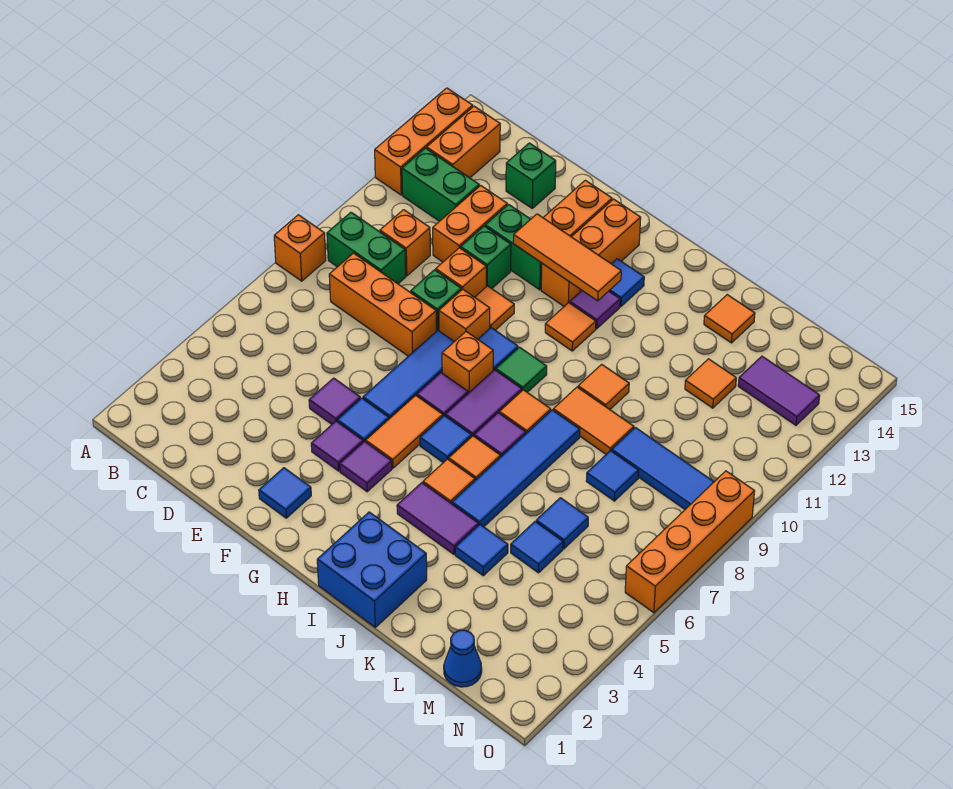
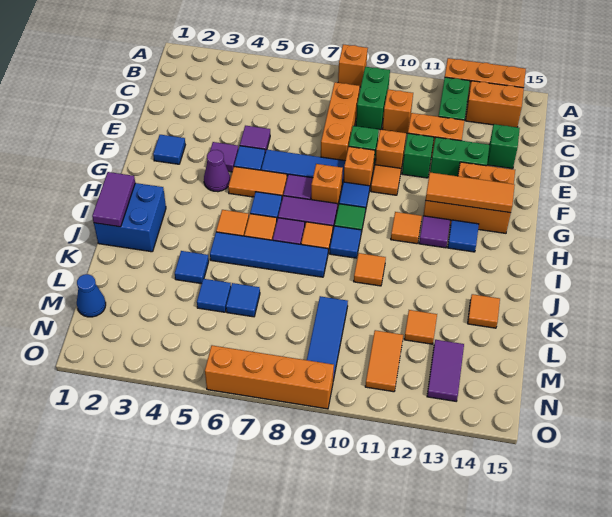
green brick E12:F12 level 1 -> green brick E12:E13 level 1
orange tile F12:H12 level 2 -> orange tile G12:G14 level 2
purple tile G4 level 1 -> purple cone G4 level 1
purple tile I4:J4 level 1 -> purple tile I1:J1 level 2
orange tile J9:K9 level 1 -> orange tile M11:N11 level 1
blue tile L8 level 1 -> blue tile I9 level 1

